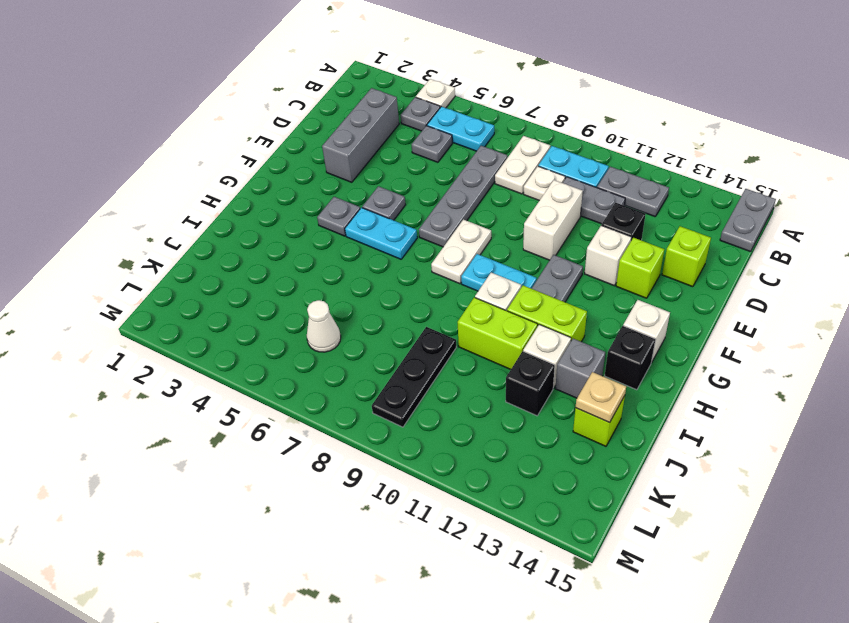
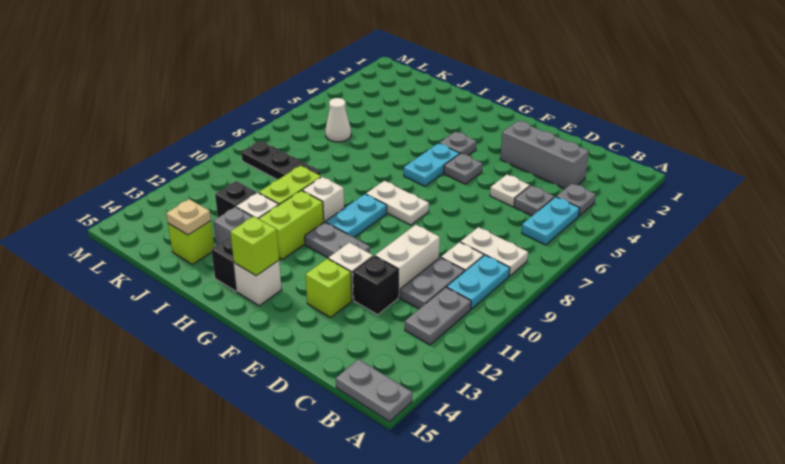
white plate A4 level 1 -> white plate D5 level 1
grey plate C7:F7 level 1 -> none
white brick D10:E10 level 1 -> white brick D10:D11 level 1
lime brick D14 level 1 -> lime brick G14 level 2

